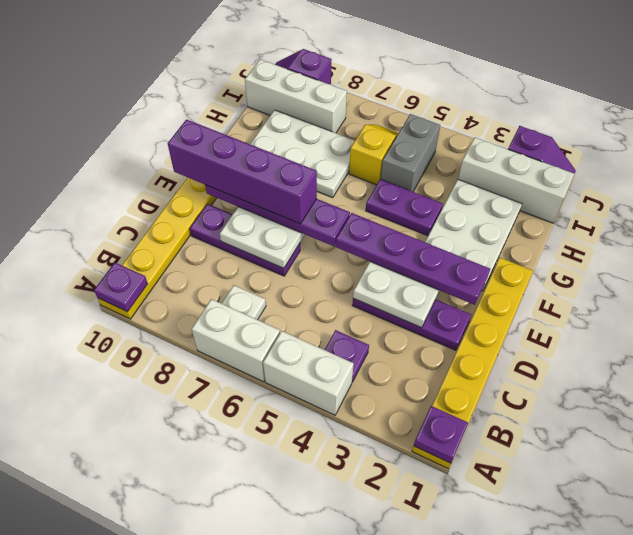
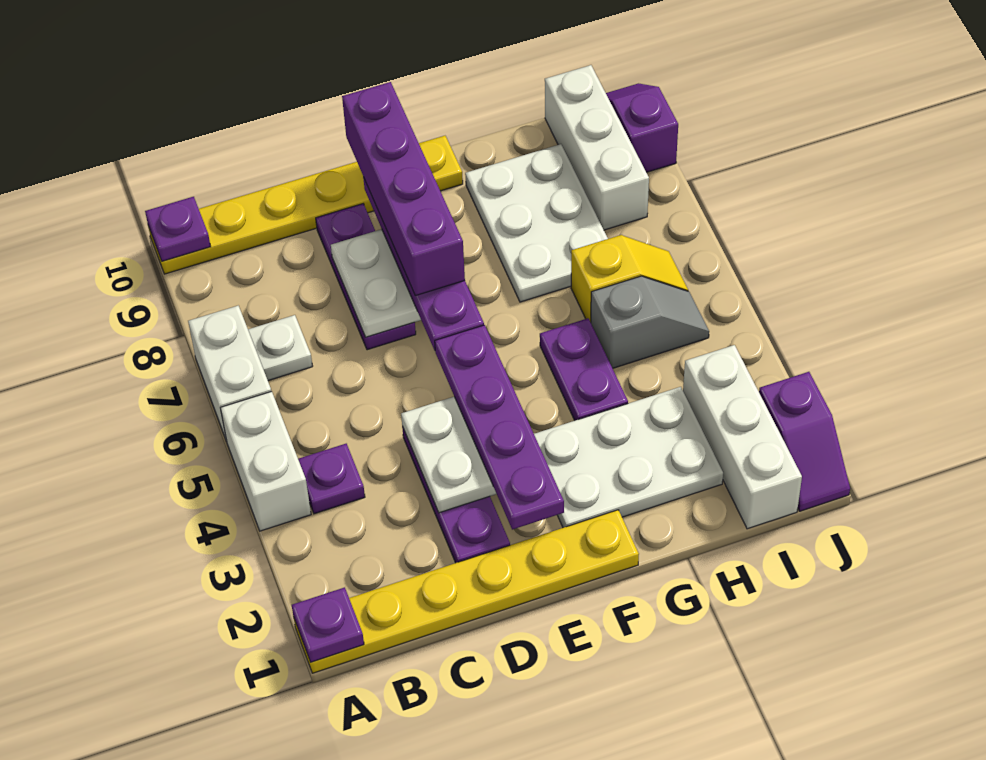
grey brick H5:I5 level 1 -> grey slope H5:I5 level 1 top H

